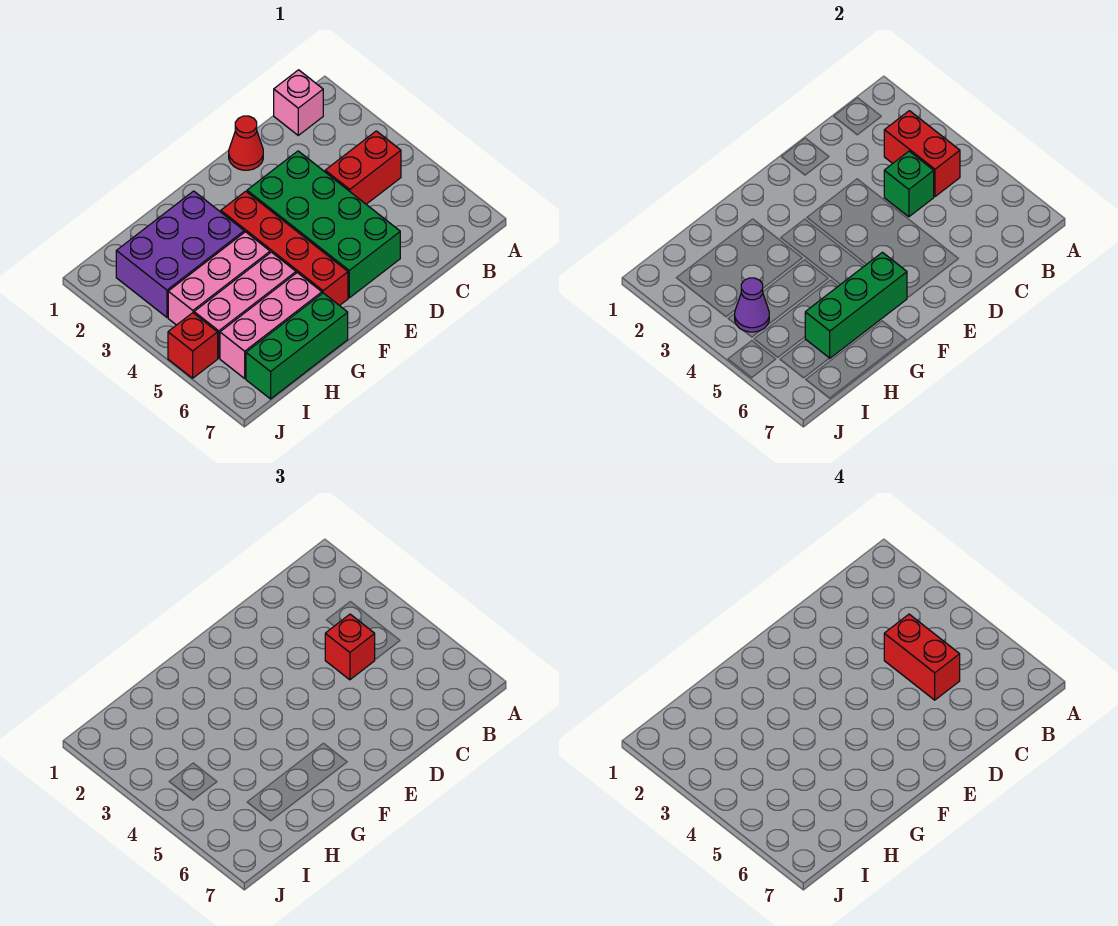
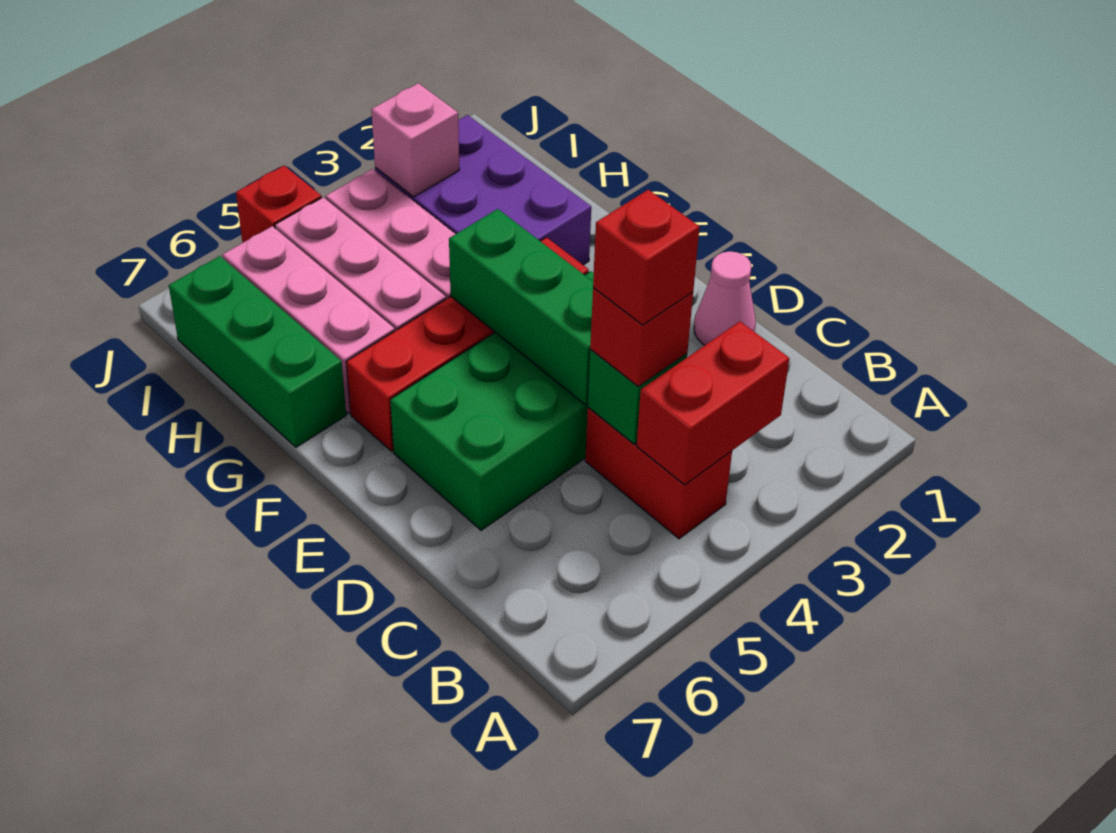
pink brick B1 level 1 -> pink brick I3 level 2
red brick C4:C5 level 4 -> red brick C4 level 4
red cone D1 level 1 -> pink cone D1 level 1
green brick F6:H6 level 2 -> green brick D4:F4 level 2
purple cone I4 level 2 -> none

